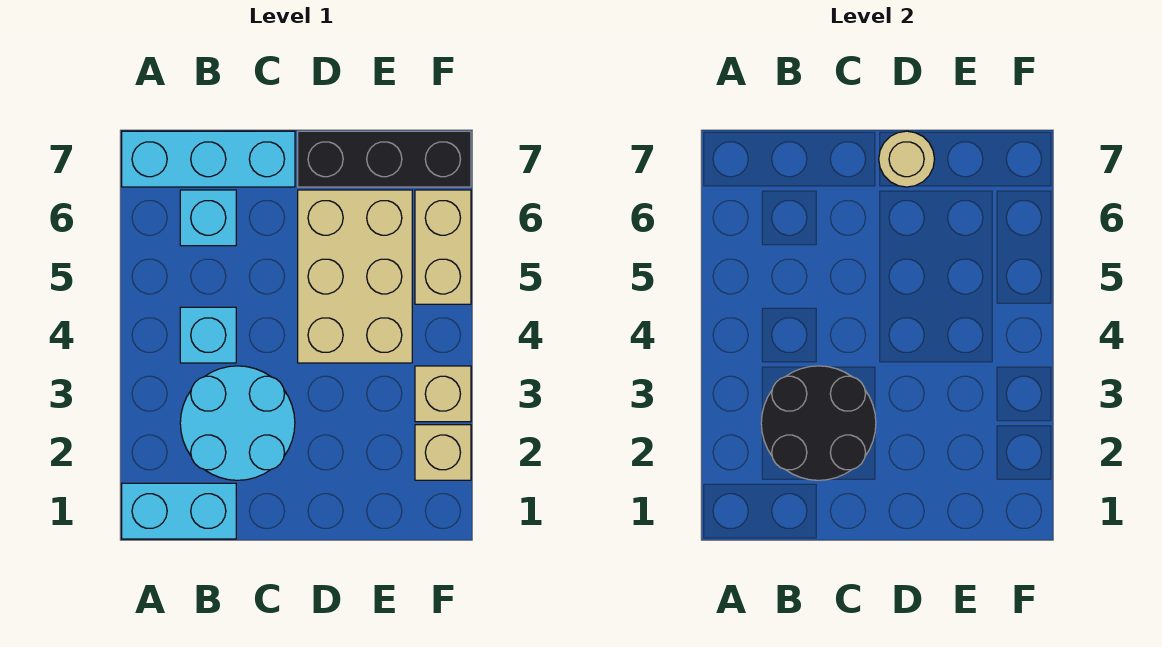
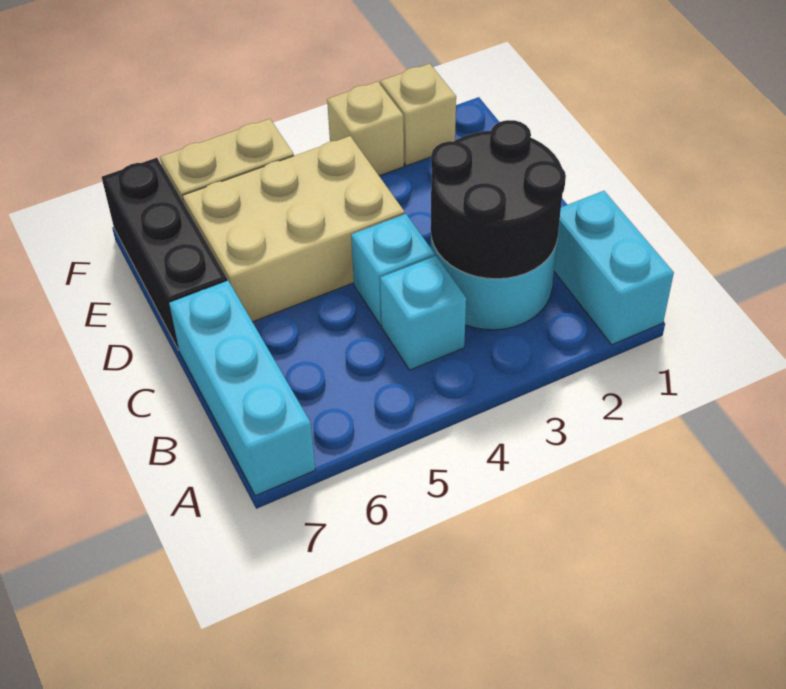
cyan brick B6 level 1 -> cyan brick C4 level 1
tan round brick D7 level 2 -> none

